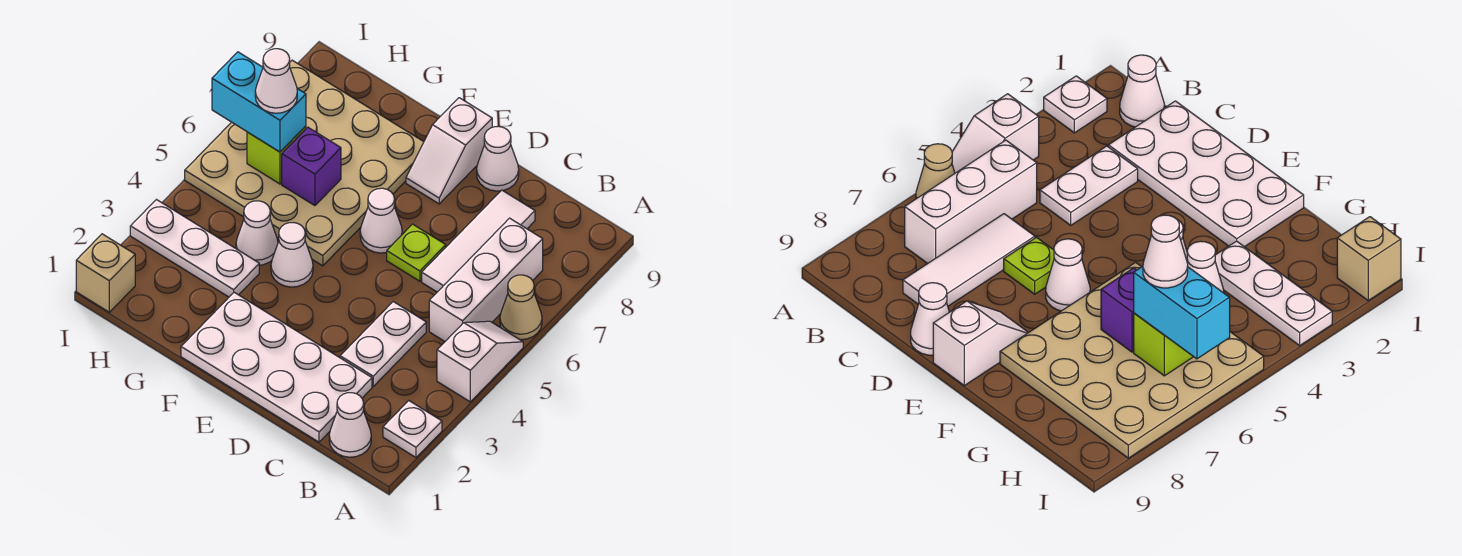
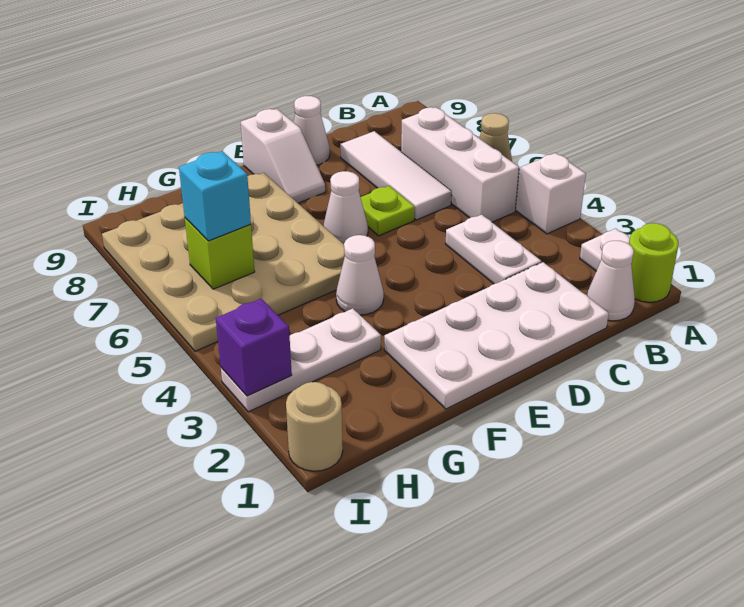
none -> lime round brick A1 level 1
white cone G4 level 1 -> none
purple brick G6 level 2 -> purple brick I3 level 2
cyan brick H6:I6 level 3 -> cyan brick H6 level 3
white cone H6 level 4 -> none
tan brick I1 level 1 -> tan round brick I1 level 1

